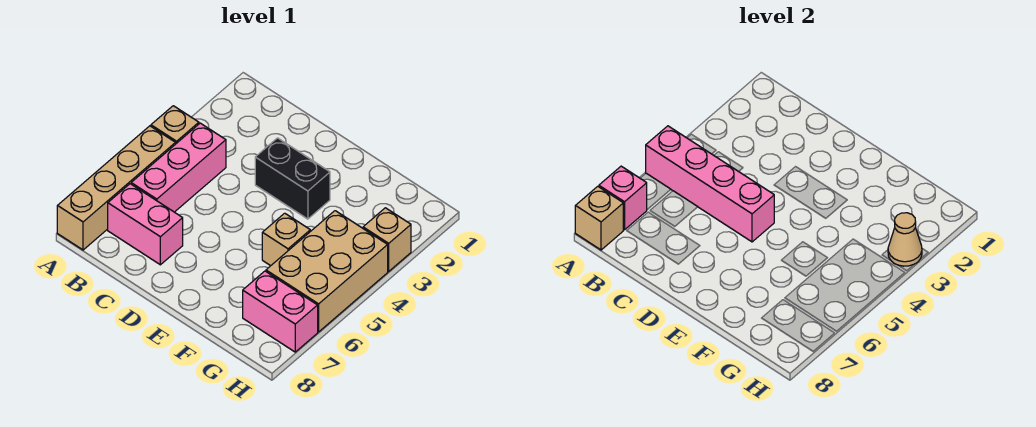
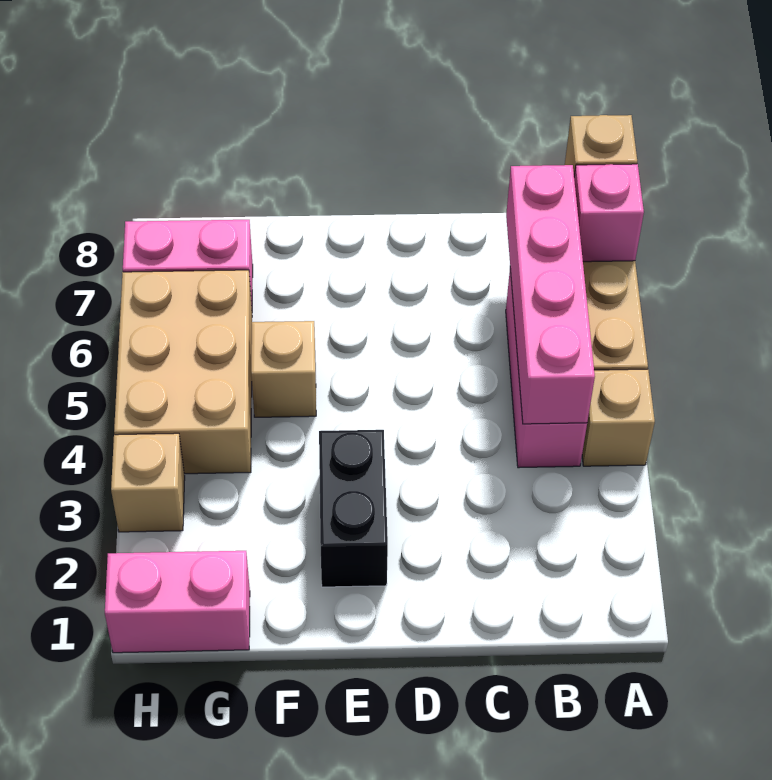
pink brick A5:D5 level 2 -> pink brick B4:B7 level 2
pink brick B7:C7 level 1 -> pink brick G1:H1 level 1
black brick D3:E3 level 1 -> black brick E2:E3 level 1
tan cone H3 level 2 -> none

